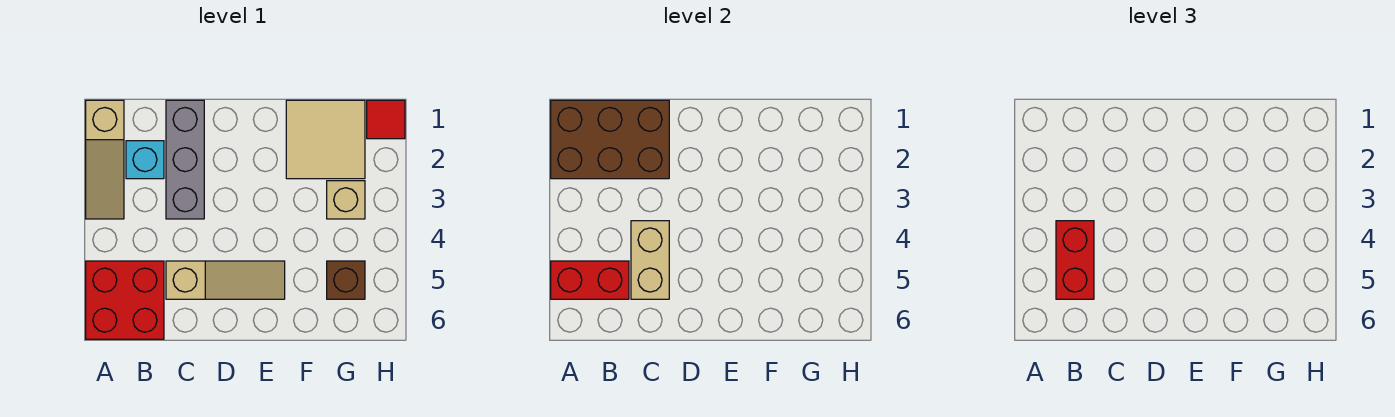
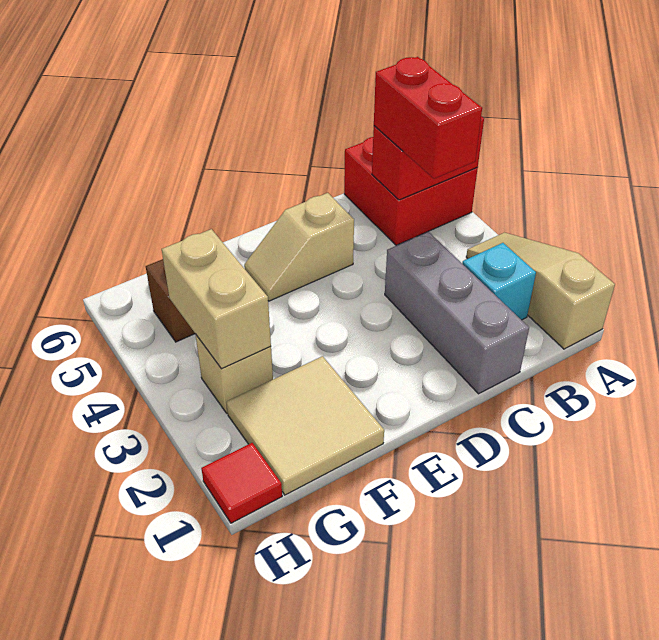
brown brick A1:C2 level 2 -> none
tan brick C4:C5 level 2 -> tan brick G3:G4 level 2
tan slope C5:E5 level 1 top C -> tan slope D5:E5 level 1 top D

